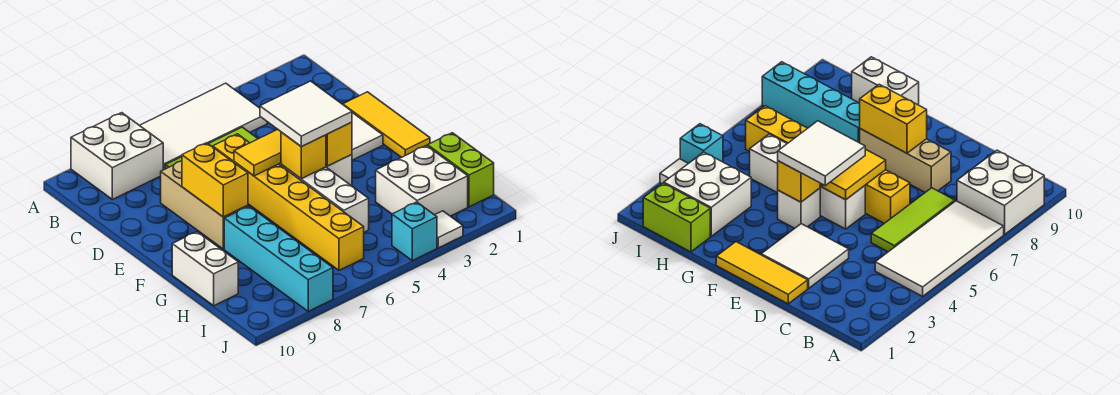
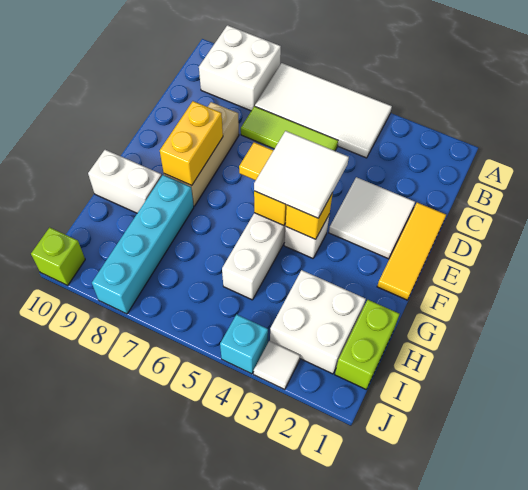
yellow brick D6:I6 level 1 -> none
white brick G10:H10 level 1 -> white brick G9:G10 level 1
none -> lime brick J10 level 1

